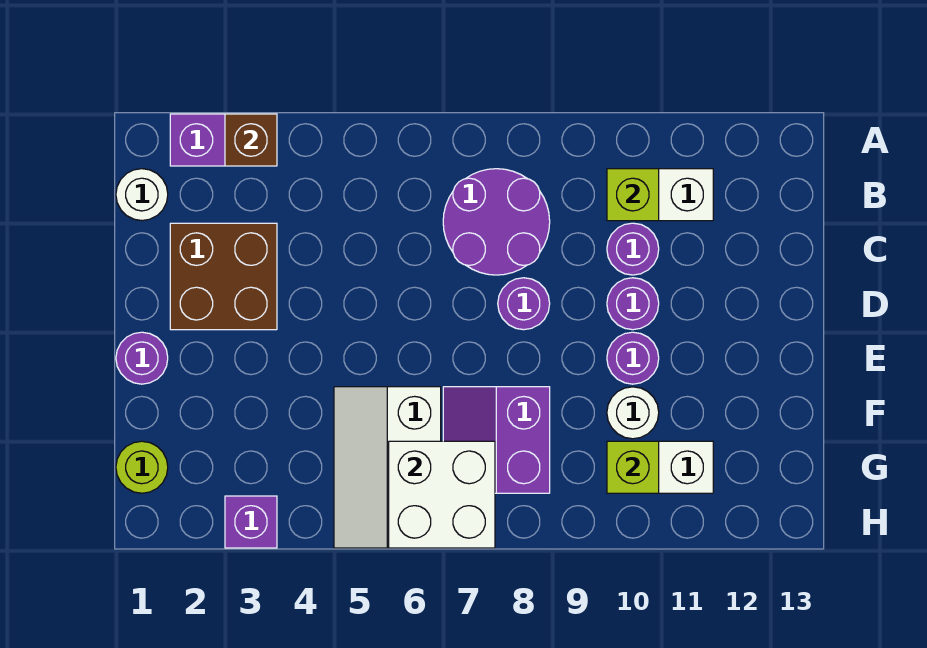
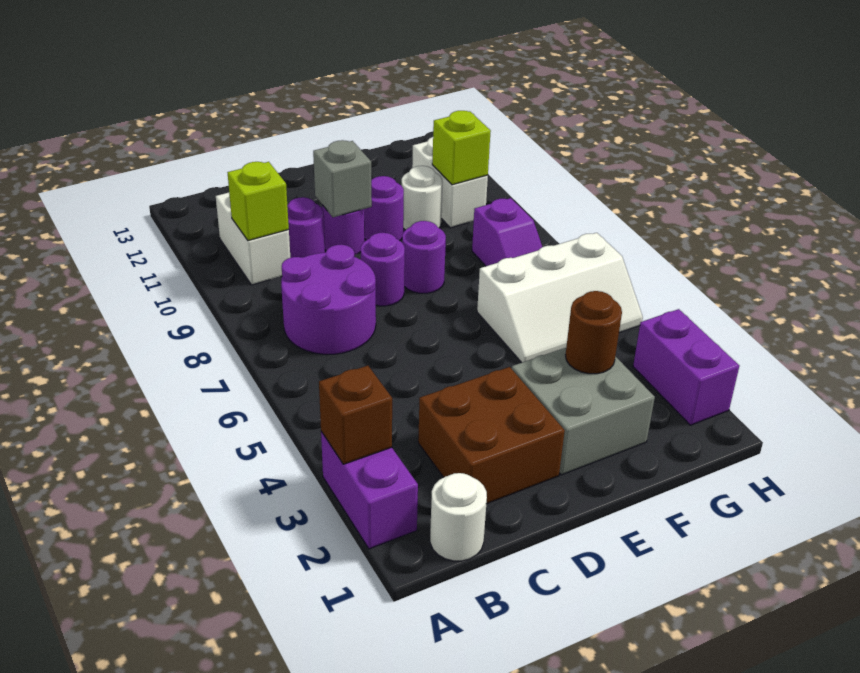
none -> grey brick D10 level 2
purple round brick E1 level 1 -> purple round brick E8 level 1
none -> grey brick E2:F3 level 1
none -> brown round brick F3 level 2
purple slope F7:G8 level 1 top 8 -> purple slope G7:G8 level 1 top 8
lime round brick G1 level 1 -> none
white brick G6:H7 level 2 -> none
purple brick H3 level 1 -> purple brick H2:H3 level 1

